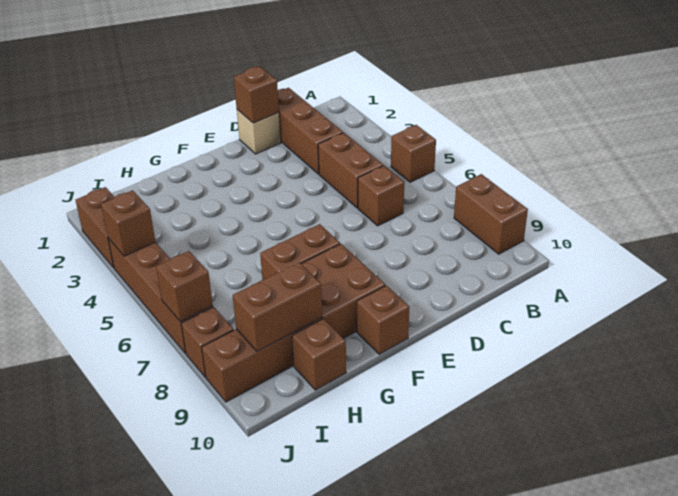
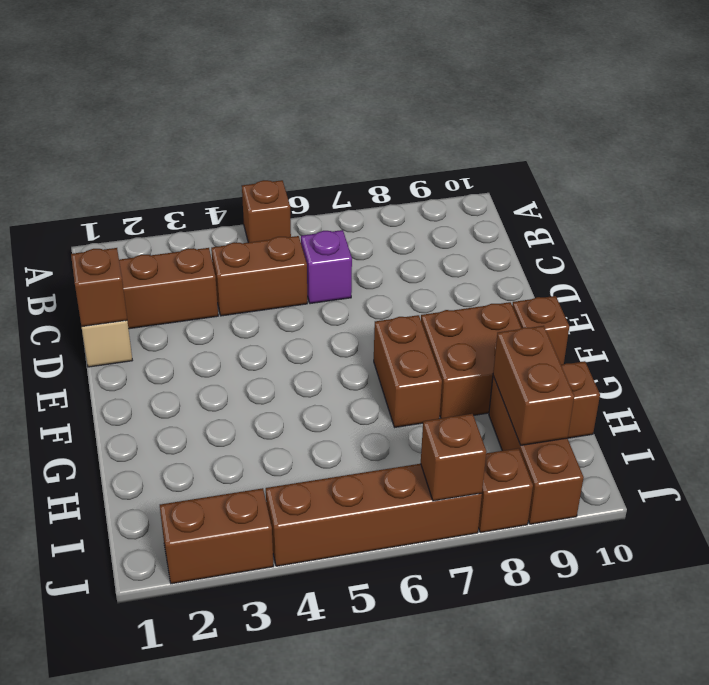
brown brick A8:A9 level 1 -> none
brown brick C6 level 1 -> purple brick C6 level 1
brown brick J4 level 2 -> none

